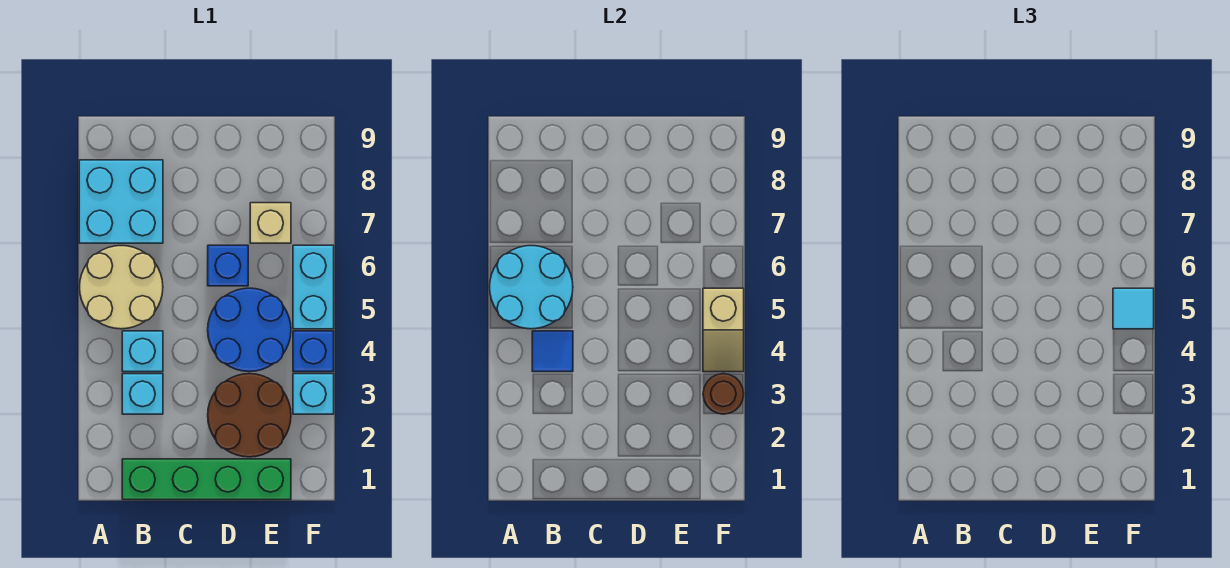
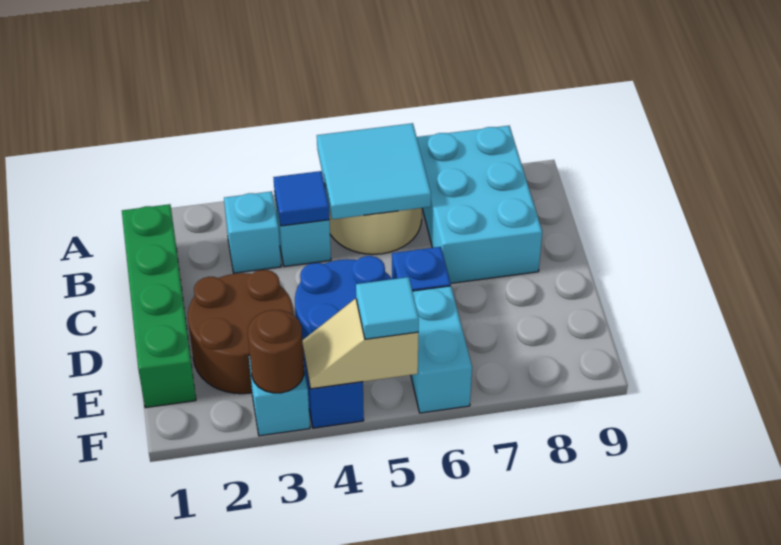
cyan round brick A5:B6 level 2 -> cyan tile A5:B6 level 2
cyan brick A7:B8 level 1 -> cyan brick A7:C8 level 1
tan brick E7 level 1 -> none
cyan brick F5:F6 level 1 -> cyan brick E6:F6 level 1

